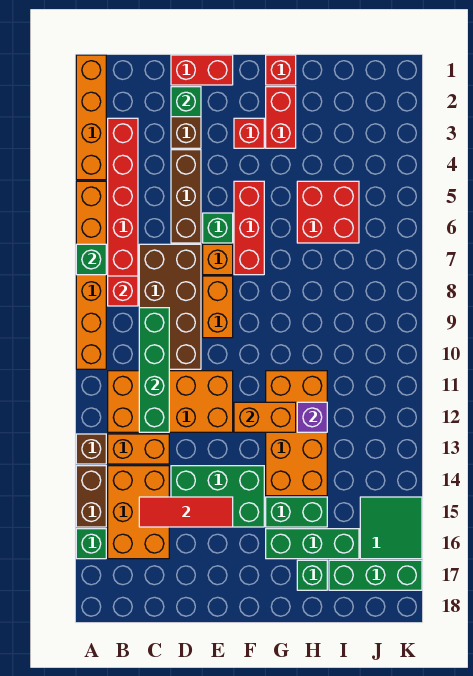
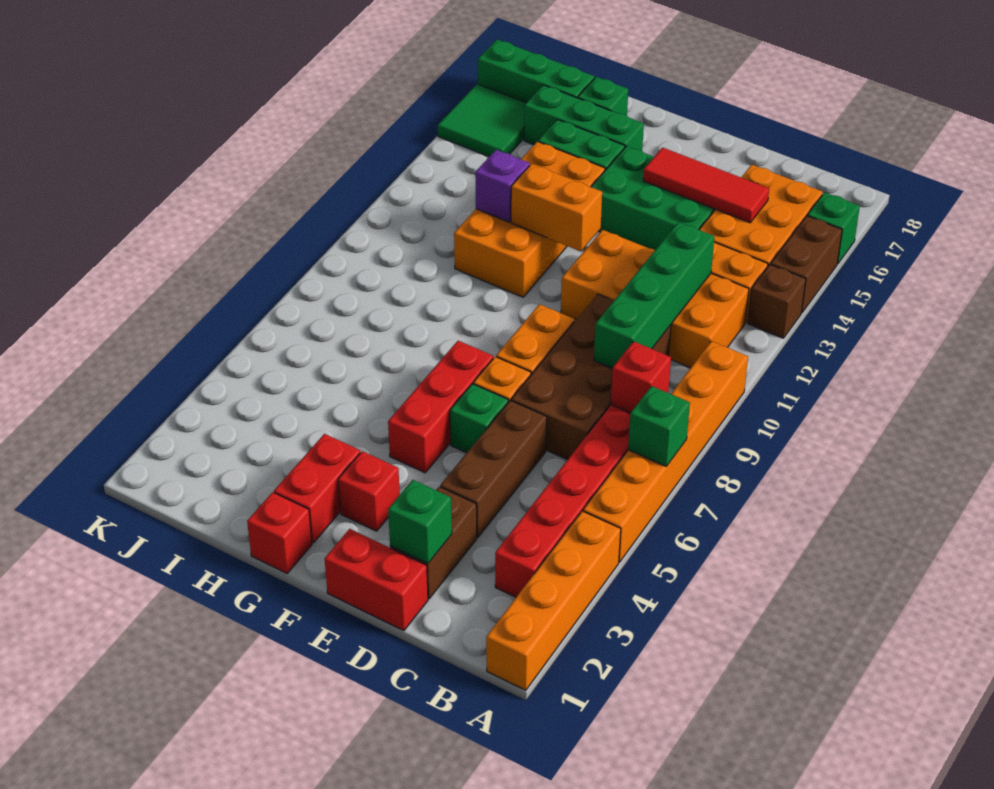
red brick H5:I6 level 1 -> none

